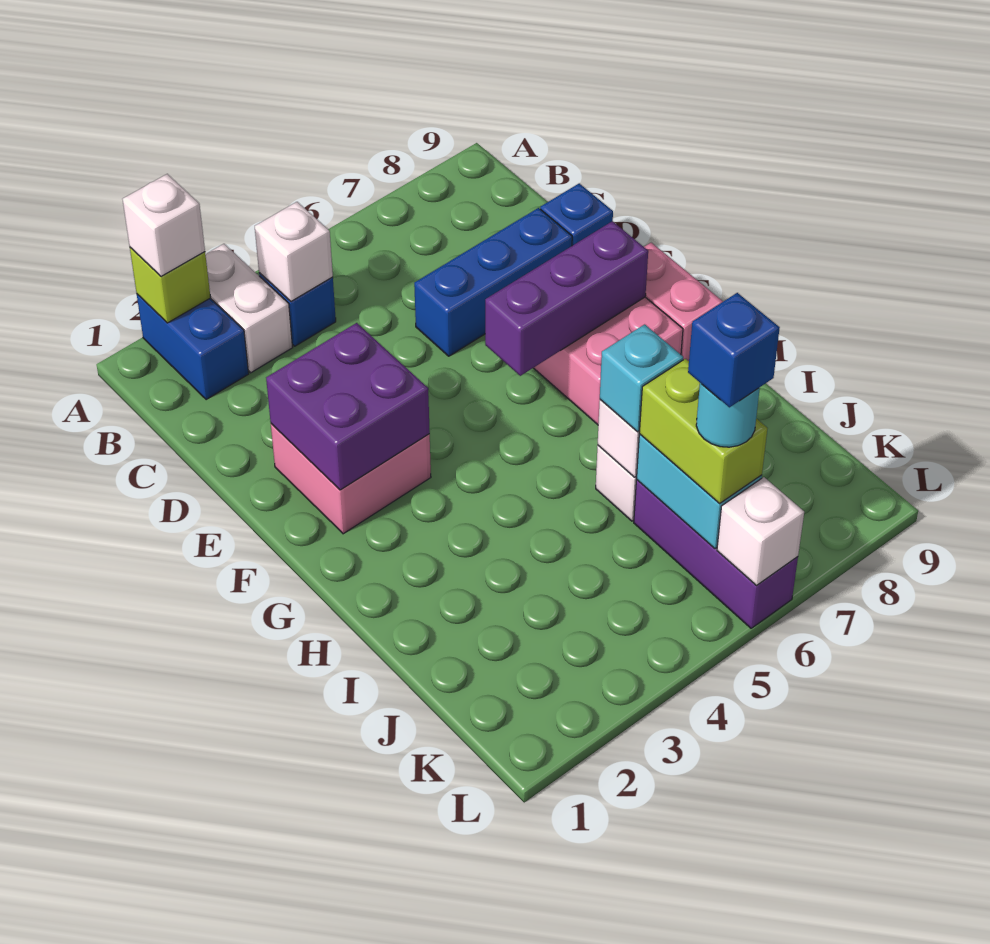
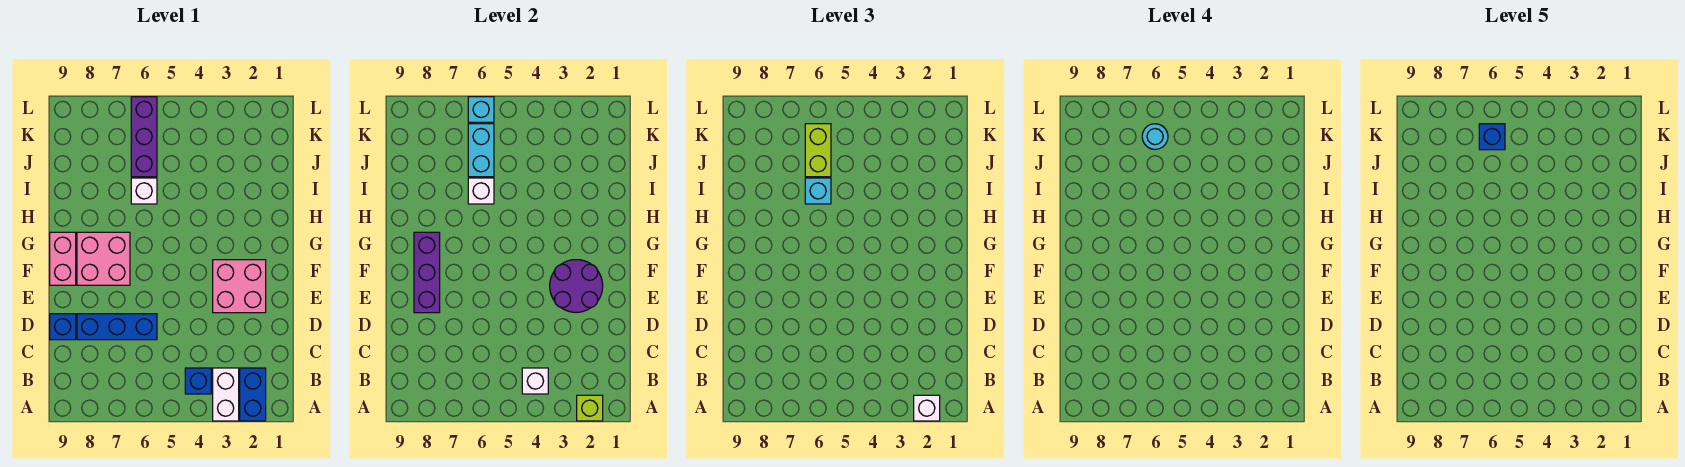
purple brick E2:F3 level 2 -> purple round brick E2:F3 level 2
purple brick F6:F8 level 2 -> purple brick E8:G8 level 2
white brick L6 level 2 -> cyan brick L6 level 2

